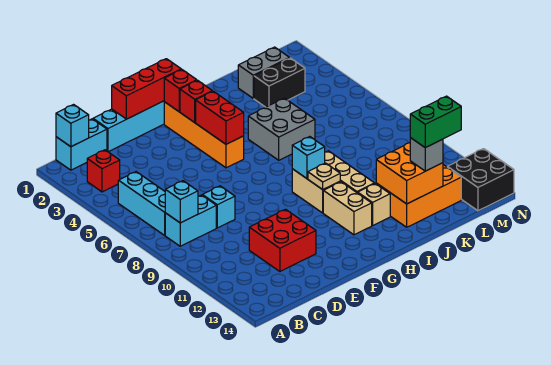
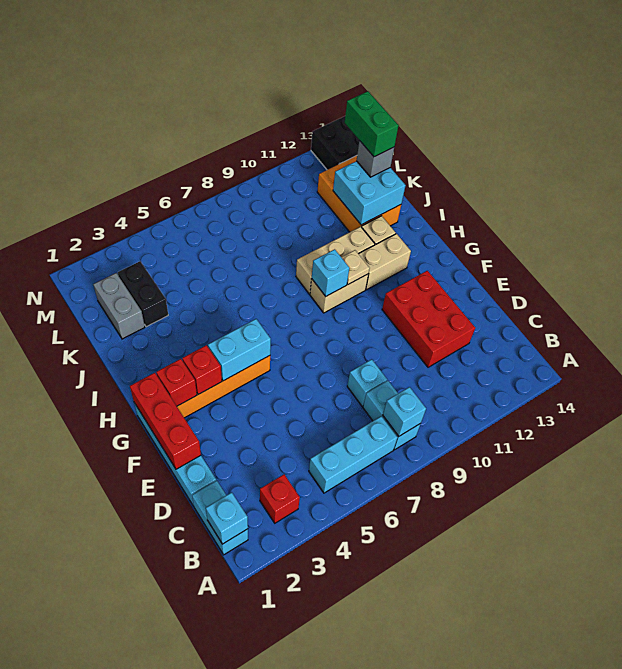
red brick D11:E12 level 1 -> red brick D11:F12 level 1
red brick G4:G5 level 2 -> cyan brick G4:G5 level 2
grey brick I5:J6 level 1 -> none
orange brick J12:K13 level 2 -> cyan brick J12:K13 level 2

